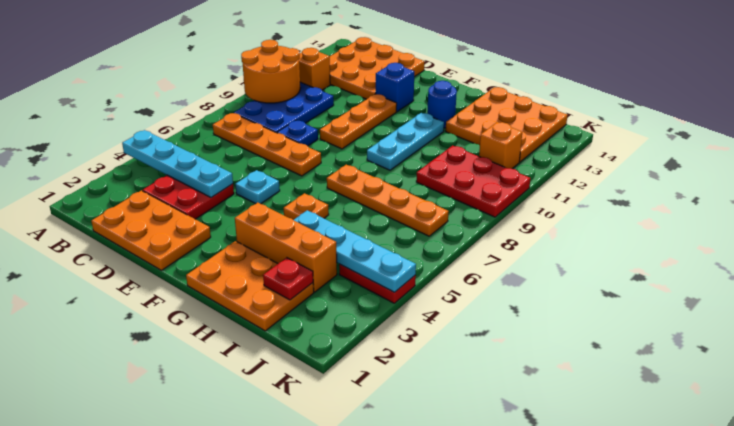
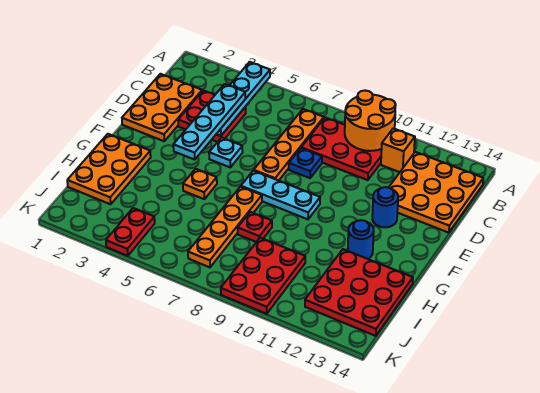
blue plate B8:C10 level 1 -> red plate B8:C10 level 1
orange plate E9:E11 level 1 -> none
blue brick E12 level 1 -> blue round brick E12 level 1
orange brick G3:I3 level 1 -> none
cyan plate G9:G11 level 1 -> cyan plate F7:F9 level 1
cyan plate H4:K4 level 2 -> cyan plate C4:F4 level 3
orange plate H12:J14 level 1 -> red plate H12:J14 level 1
red plate I2 level 2 -> red plate H8 level 1
orange brick J11 level 1 -> none

